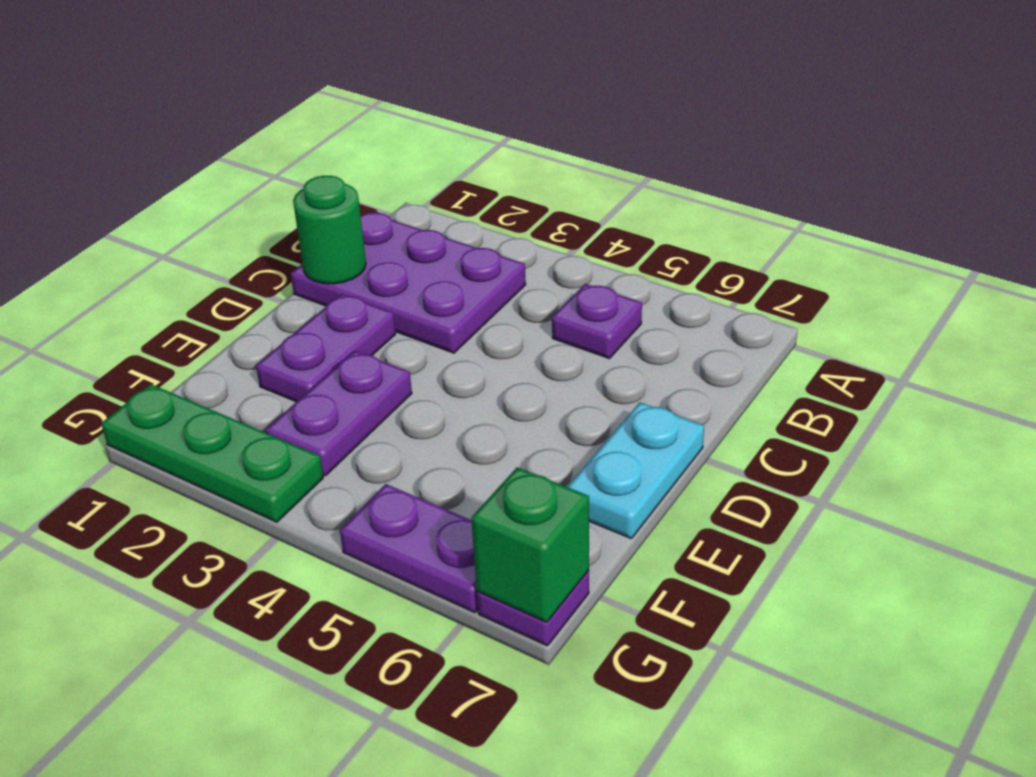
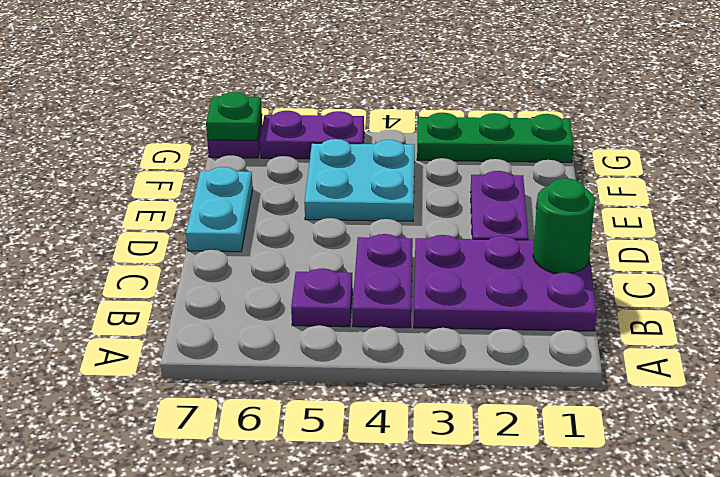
purple plate E3:F3 level 1 -> purple plate B4:C4 level 1
none -> cyan plate E4:F5 level 1
green brick G7 level 2 -> green plate G7 level 2

